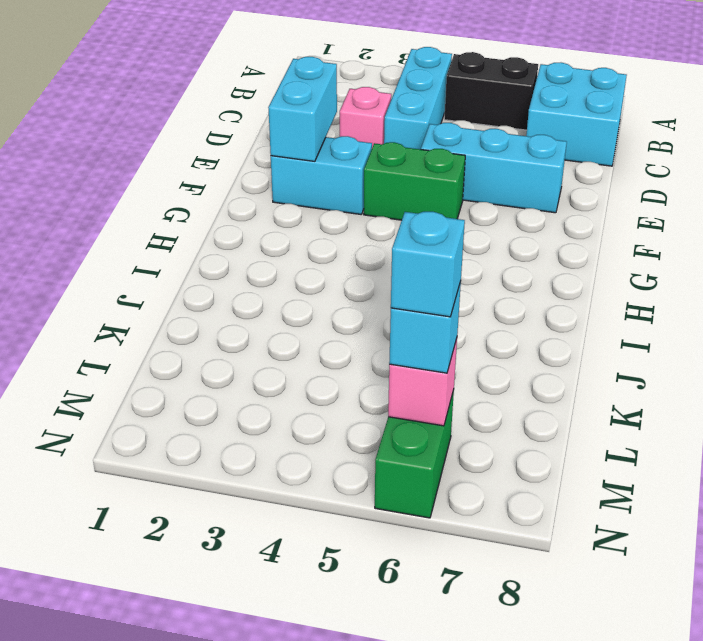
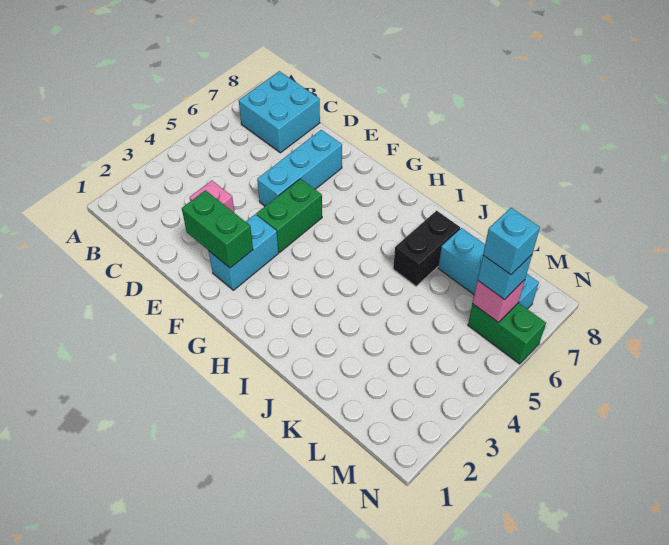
cyan brick B4:D4 level 1 -> cyan brick K7:M7 level 1
black brick B5:B6 level 1 -> black brick J6:J7 level 1
cyan brick E2:F2 level 2 -> green brick E2:F2 level 2

